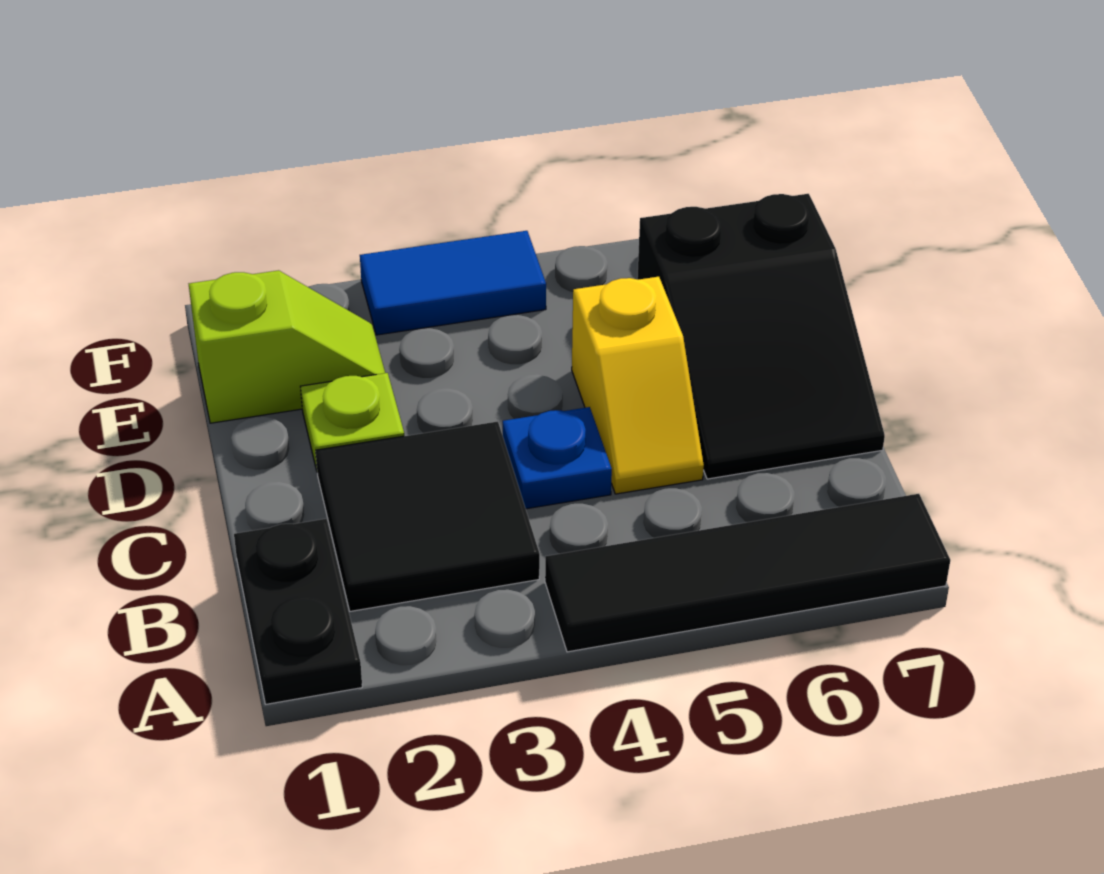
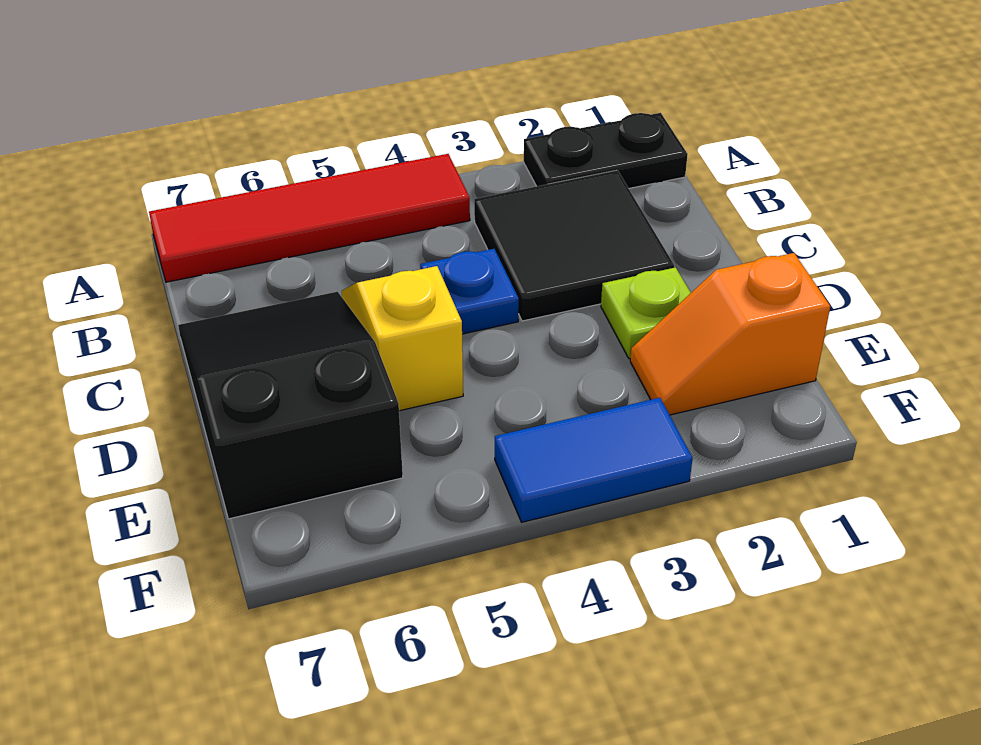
black plate A1:B1 level 1 -> black plate A1:A2 level 1
black tile A4:A7 level 1 -> red tile A4:A7 level 1
lime slope E1:E2 level 1 top 1 -> orange slope E1:E2 level 1 top 1

